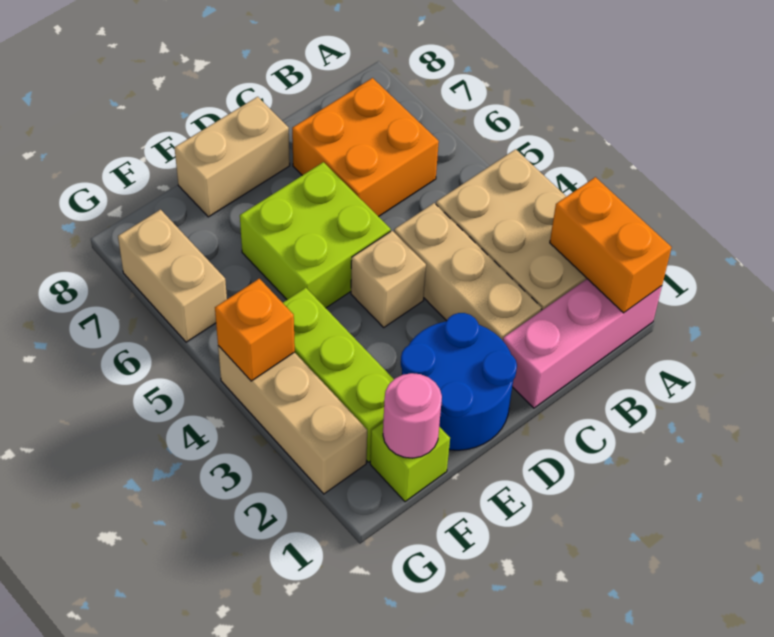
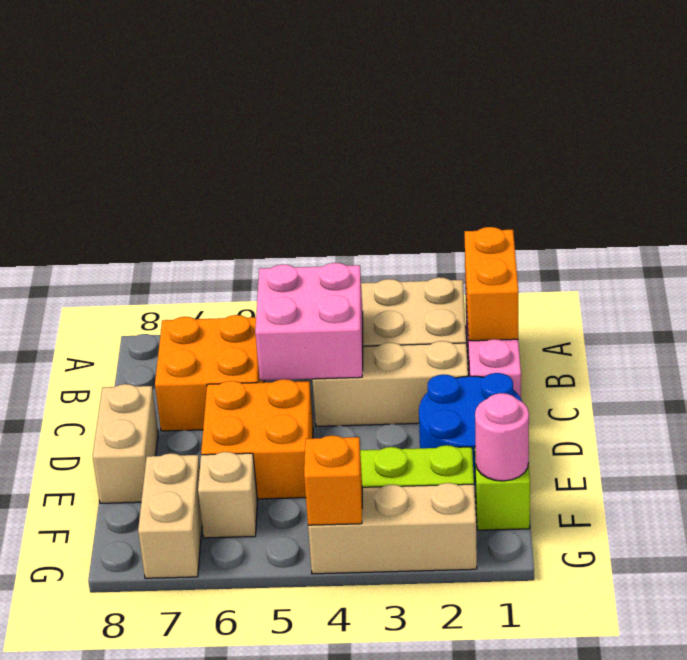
orange brick A1:A2 level 2 -> orange brick A1:B1 level 2
none -> pink brick B4:C5 level 2
tan brick D4 level 1 -> tan brick F6 level 1
lime brick D5:E6 level 1 -> orange brick D5:E6 level 1
tan brick G6:G7 level 1 -> tan brick F7:G7 level 1

